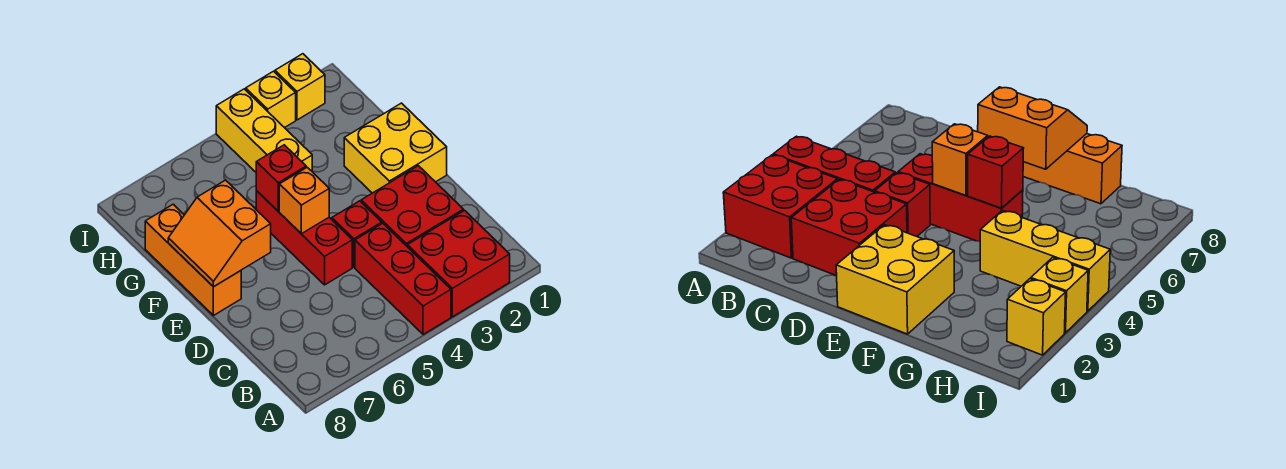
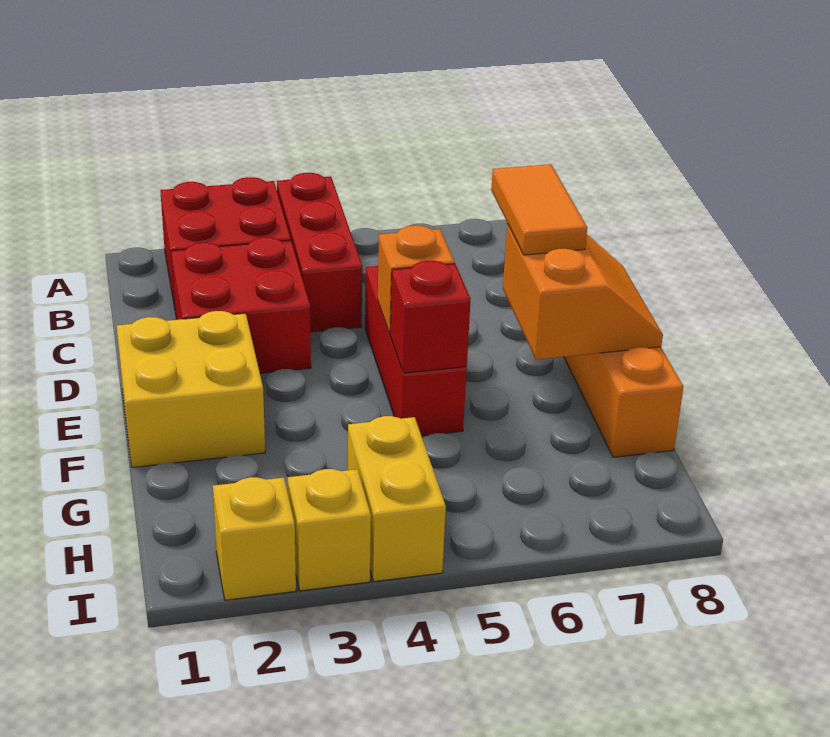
red brick D4 level 1 -> none
none -> orange tile D7:E7 level 3
yellow brick G4:I4 level 1 -> yellow brick H4:I4 level 1

